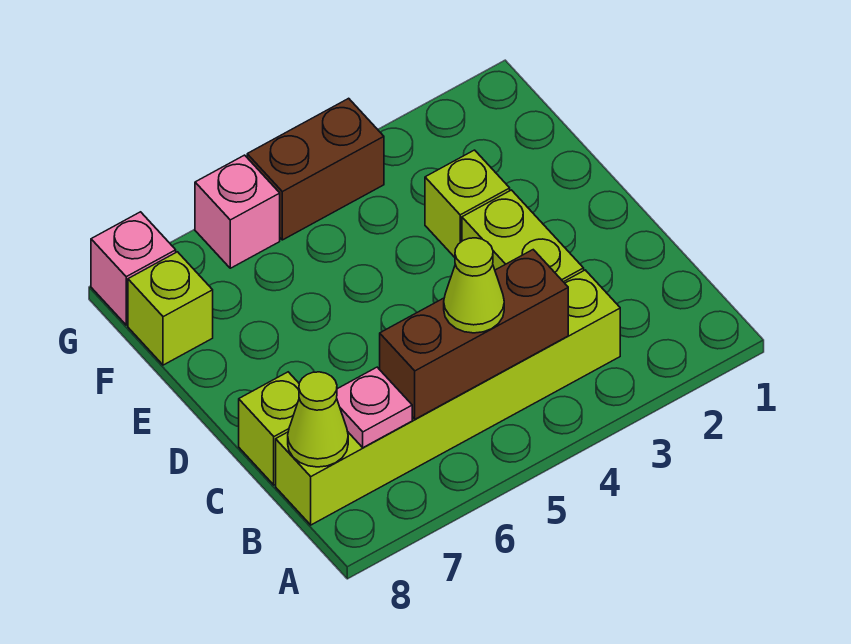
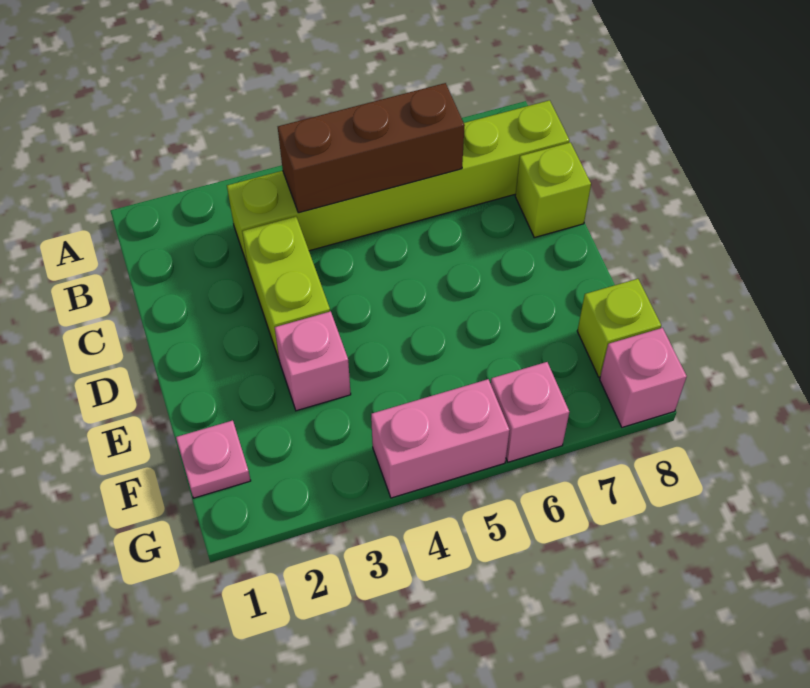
lime cone B5 level 3 -> none
pink plate B7 level 2 -> pink plate F1 level 1
lime cone B8 level 2 -> none
lime brick E3 level 1 -> pink brick E3 level 1
brown brick G4:G5 level 1 -> pink brick G4:G5 level 1

